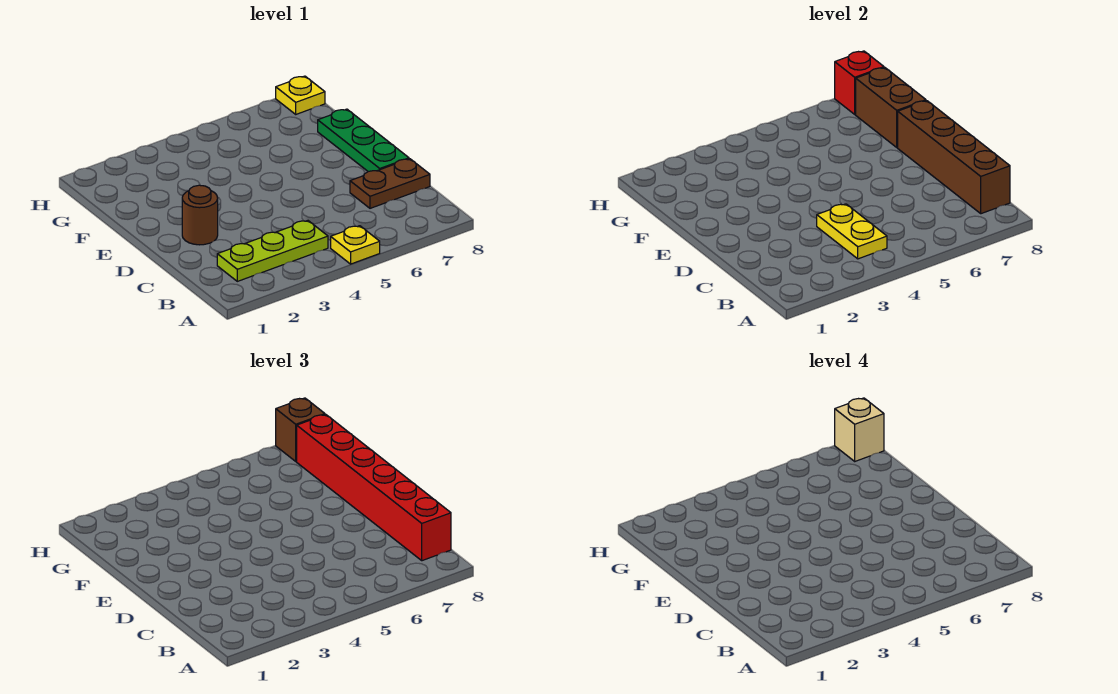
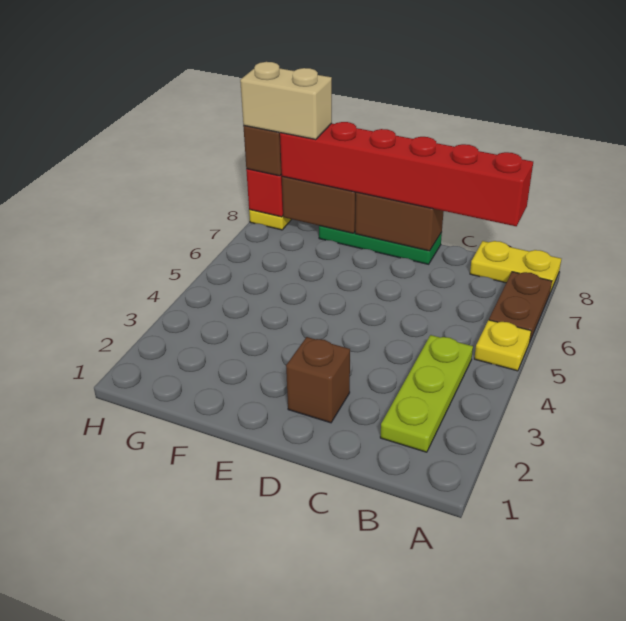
yellow plate B4:C4 level 2 -> yellow plate A8:B8 level 1
brown brick B8:E8 level 2 -> brown brick D8:E8 level 2
brown plate C7:C8 level 1 -> brown plate A6:A7 level 1
brown round brick D2 level 1 -> brown brick D2 level 1
tan brick H8 level 4 -> tan brick G8:H8 level 4

